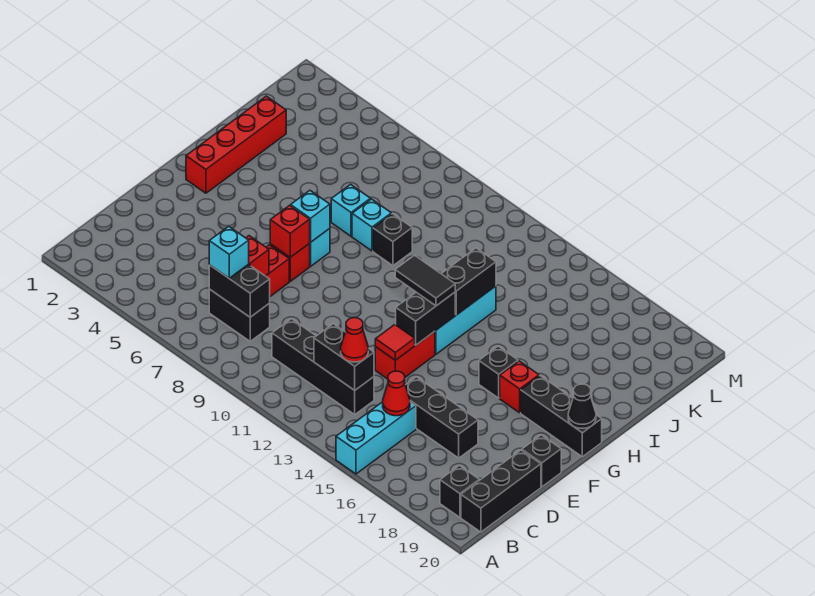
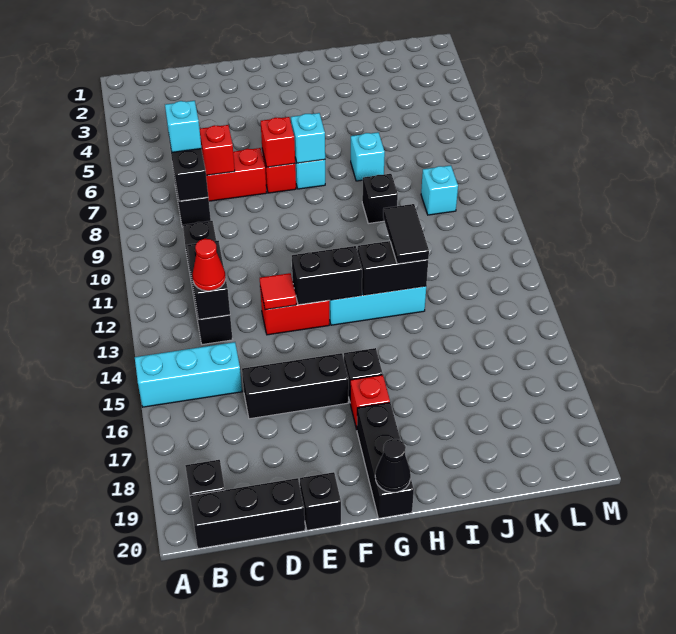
red cone C15 level 2 -> none
black brick D15:D17 level 1 -> black brick D16:F16 level 1
red brick G2:J2 level 1 -> none
black tile G12:G13 level 3 -> black tile I12:I13 level 3
cyan brick I8 level 1 -> cyan brick K9 level 1

